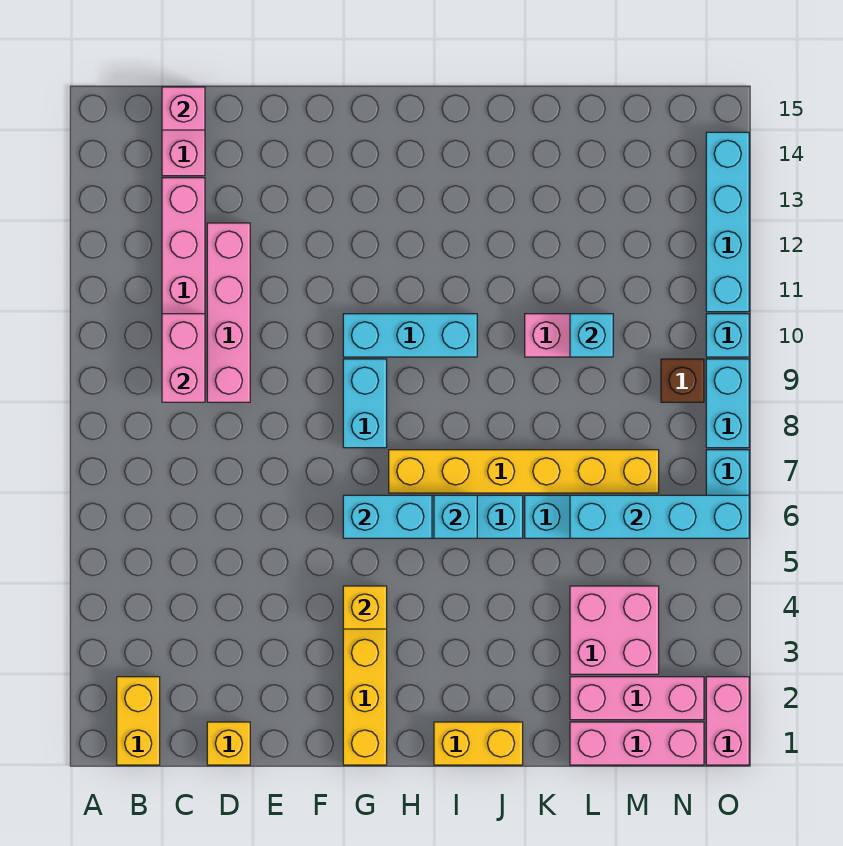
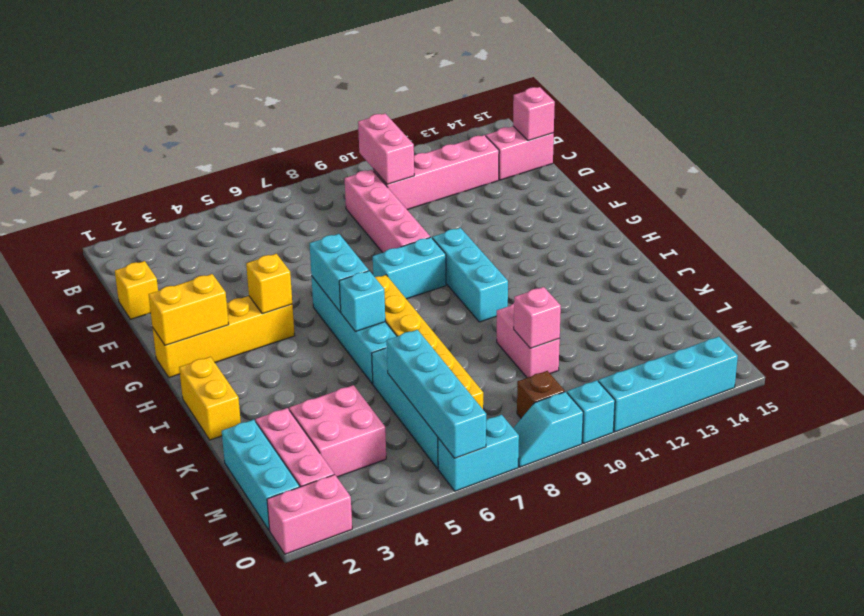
yellow brick B1:B2 level 1 -> yellow brick G1:G2 level 2
pink brick C9:C10 level 2 -> pink brick B10:C10 level 2
pink brick D9:D12 level 1 -> pink brick C9:F9 level 1
pink brick L1:N1 level 1 -> cyan brick L1:N1 level 1
cyan brick L10 level 2 -> pink brick L10 level 2
cyan brick O8:O9 level 1 -> cyan slope O8:O9 level 1 top 9

